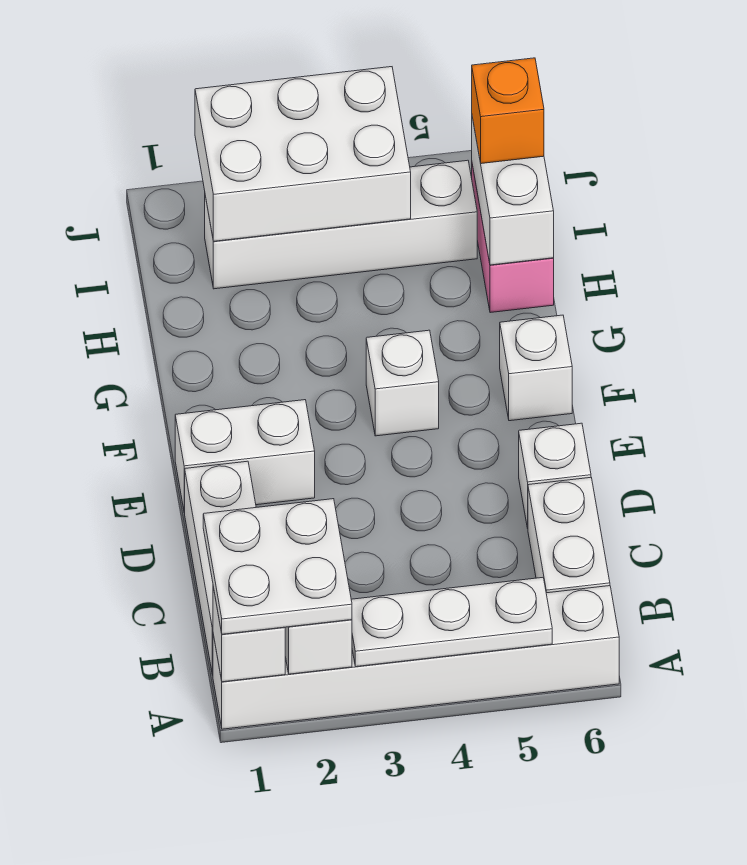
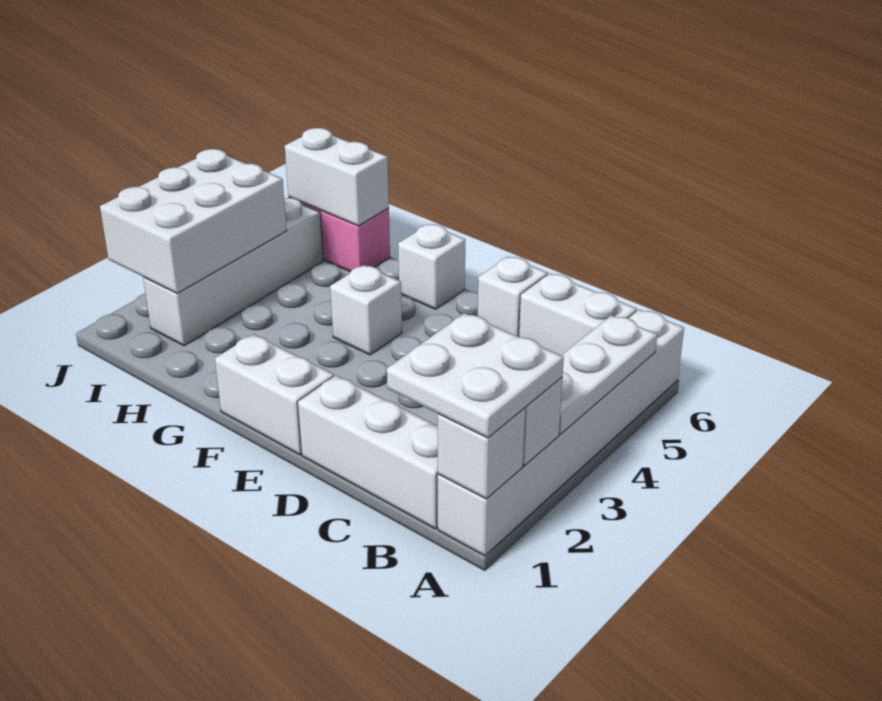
white brick E1:E2 level 1 -> white brick E1:F1 level 1
orange brick I6 level 3 -> none

